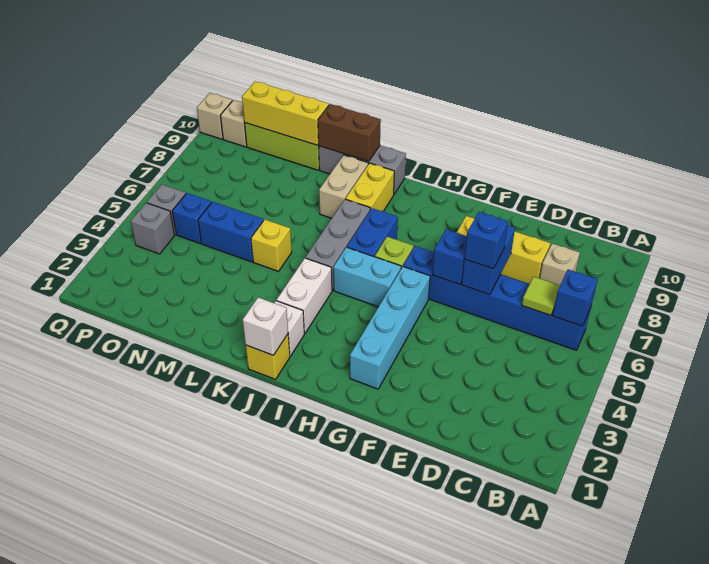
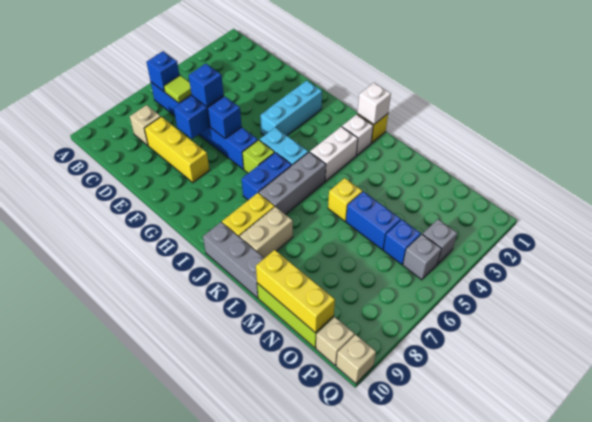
cyan brick G2:G5 level 1 -> cyan brick G2:G4 level 1
brown brick K10:L10 level 2 -> none

